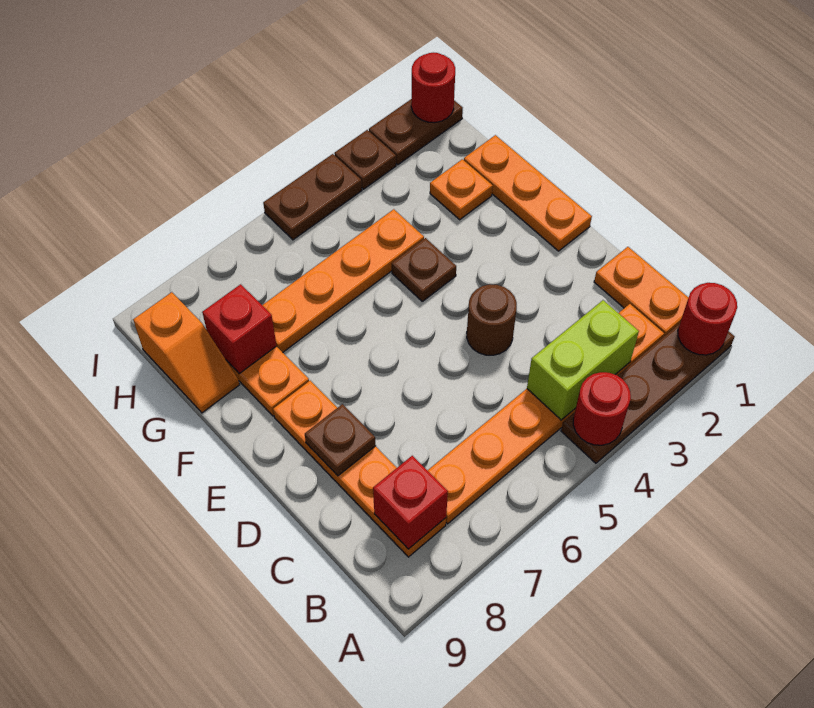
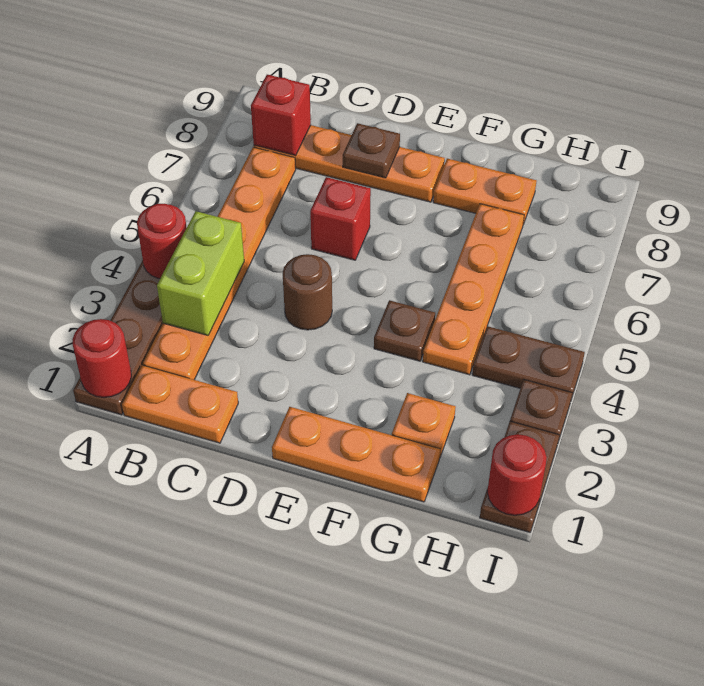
red brick G8 level 2 -> red brick D6 level 1
orange slope G9:H9 level 1 top H -> none
brown plate I4:I5 level 1 -> brown plate H4:I4 level 1

